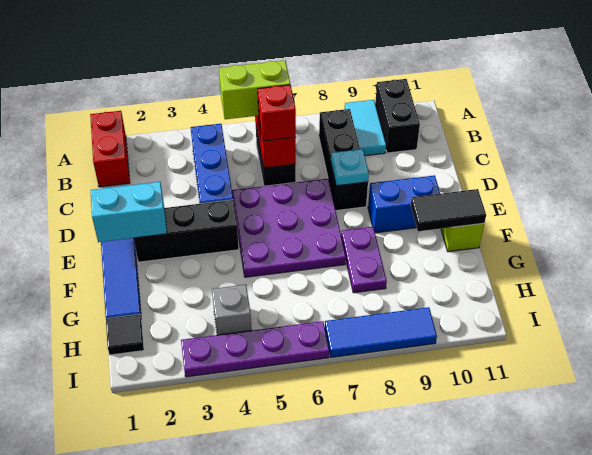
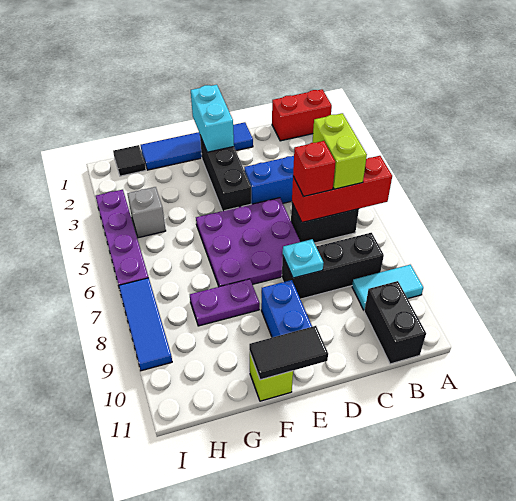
black brick A10:B10 level 1 -> black brick B10:B11 level 1
black tile F10:F11 level 2 -> black tile E11:F11 level 2

